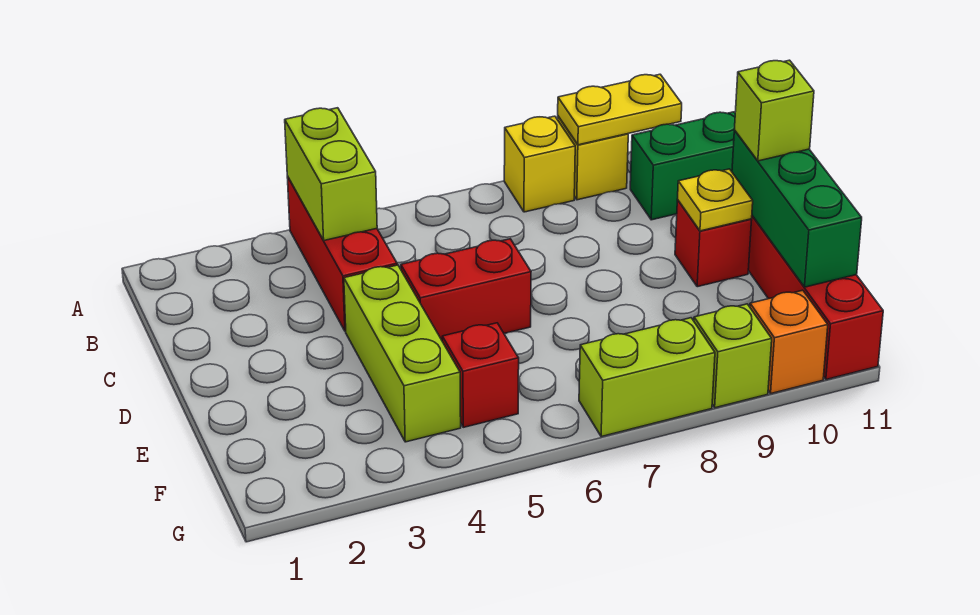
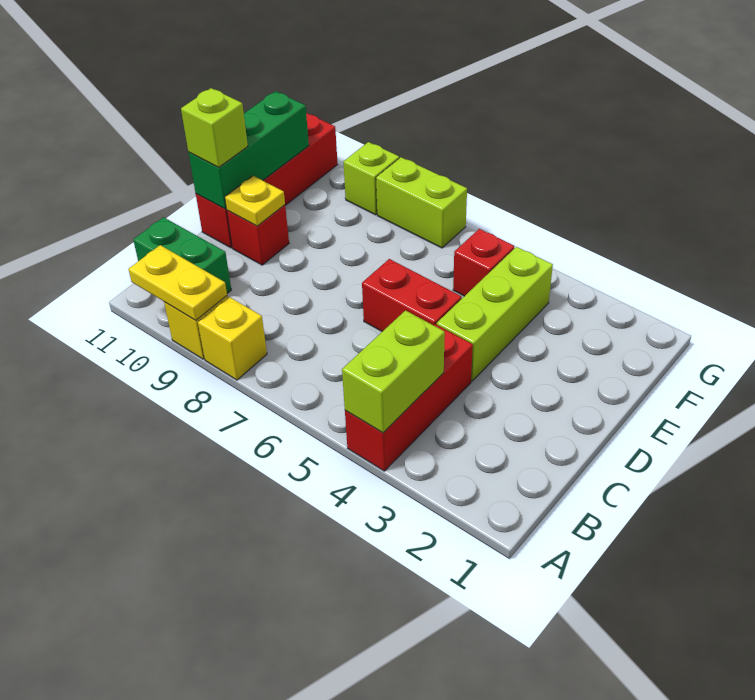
orange brick G10 level 1 -> none

